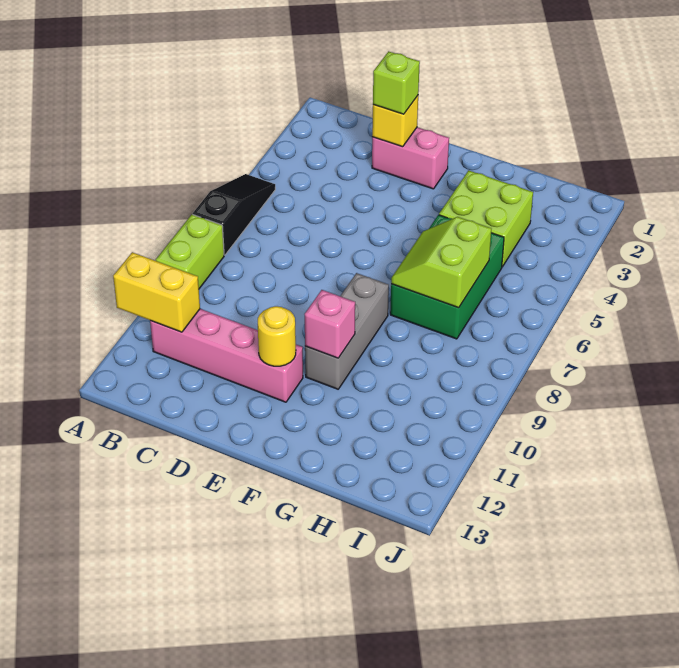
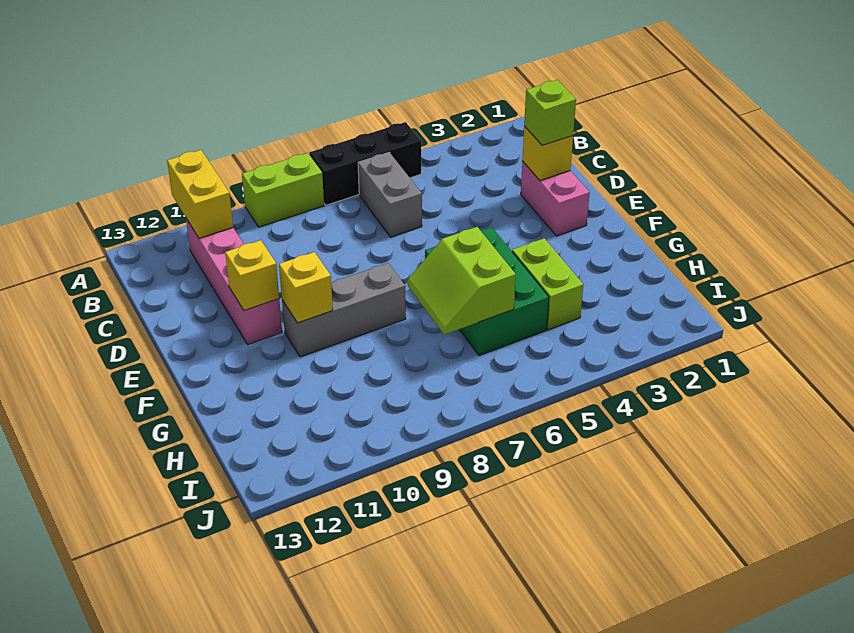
black slope A5:A7 level 1 top 7 -> black brick A5:A7 level 1
none -> grey brick B6:C6 level 1
yellow round brick E11 level 2 -> yellow brick E11 level 2
pink brick F10 level 2 -> yellow brick F10 level 2
lime brick G3:H4 level 1 -> lime brick G4:H4 level 1
green brick G5:H7 level 1 -> green brick F5:H6 level 1
lime slope G6:H7 level 2 top H -> lime slope G6:H7 level 2 top 6

